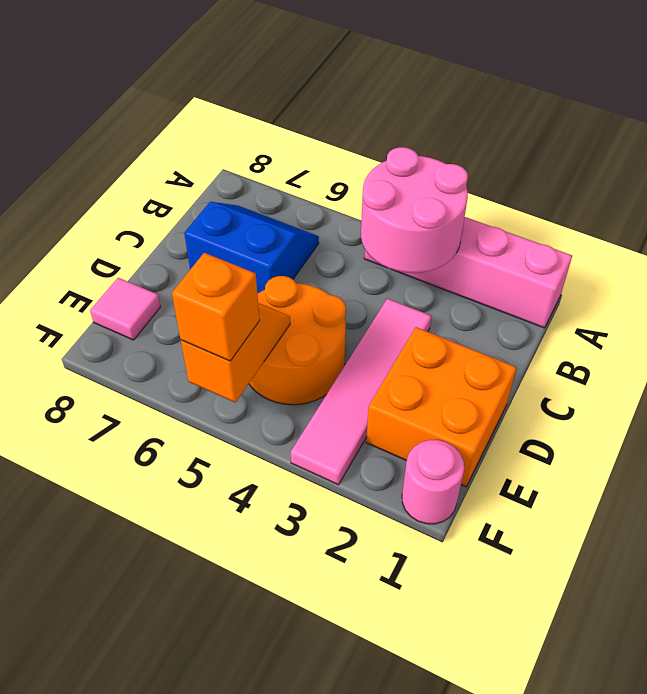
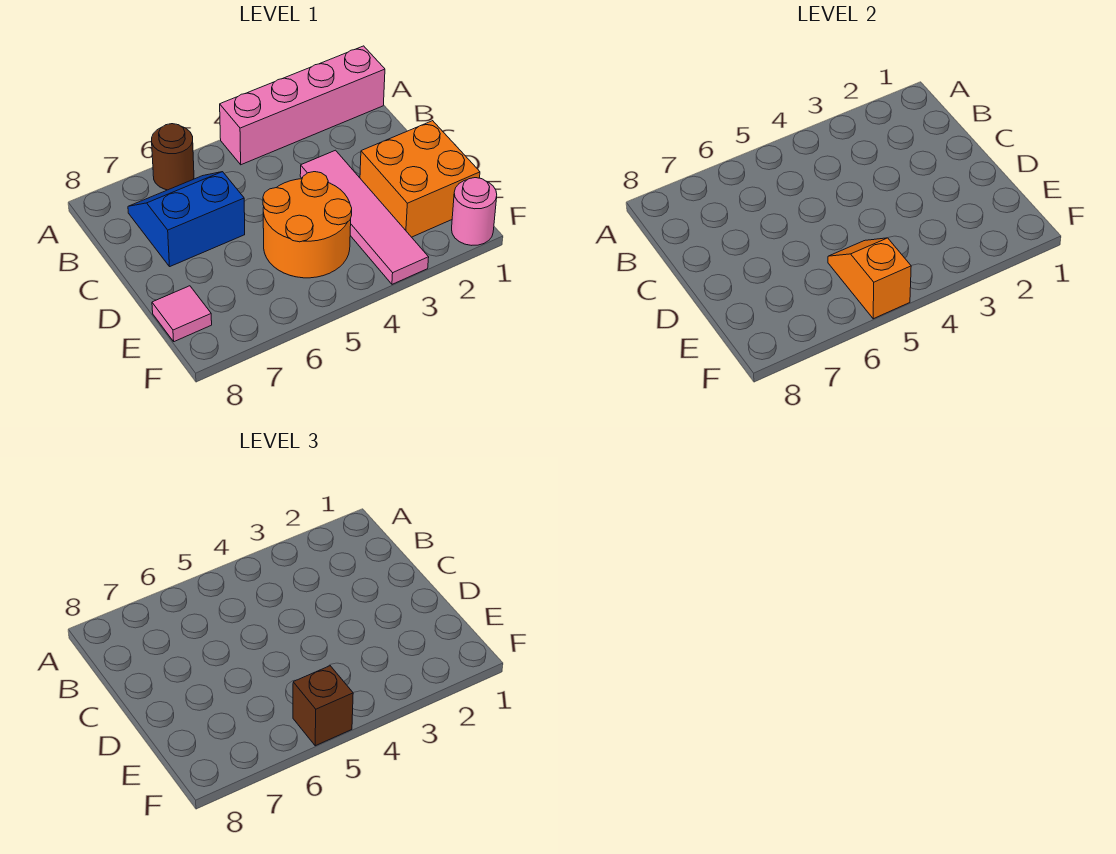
pink round brick A3:B4 level 2 -> none
none -> brown round brick A6 level 1
orange brick F5 level 3 -> brown brick F5 level 3

